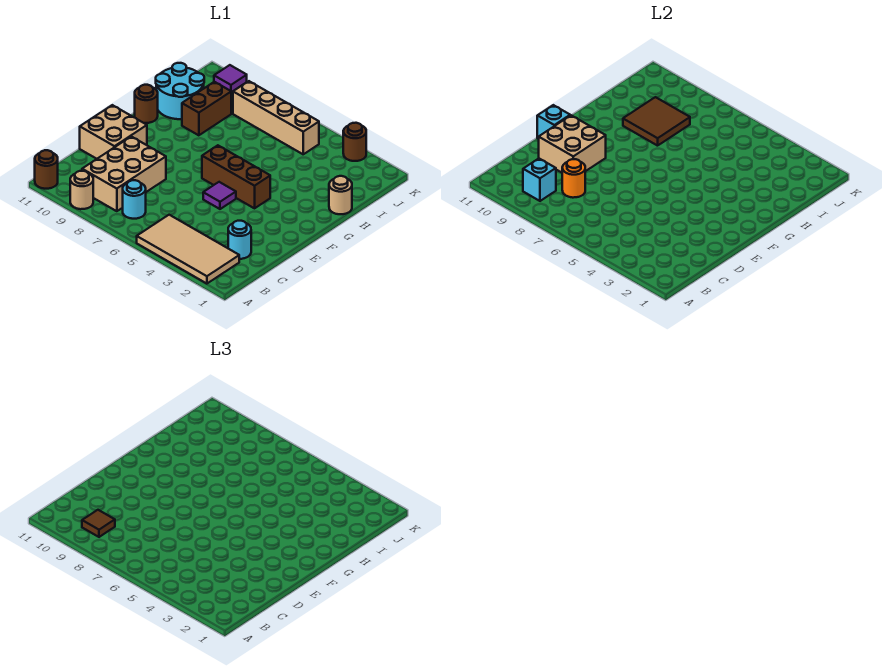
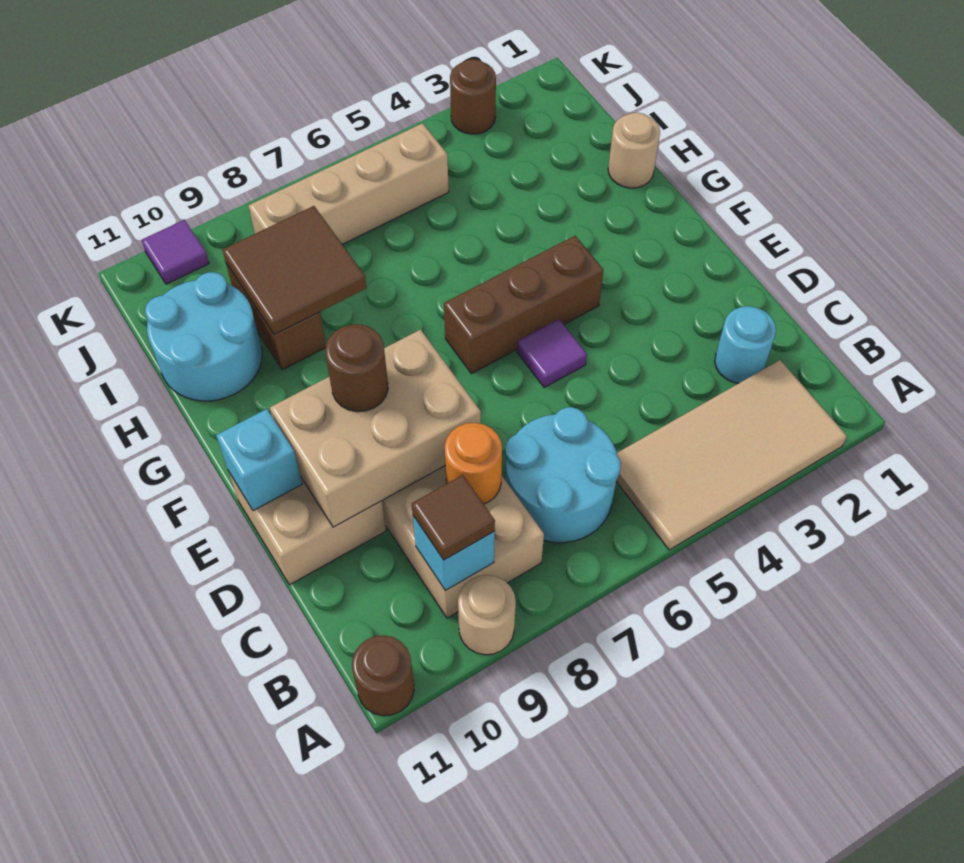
cyan round brick B7 level 1 -> cyan round brick B6:C7 level 1
tan brick D9:E10 level 2 -> tan brick D8:E10 level 2
brown round brick G11 level 1 -> brown round brick E9 level 3

